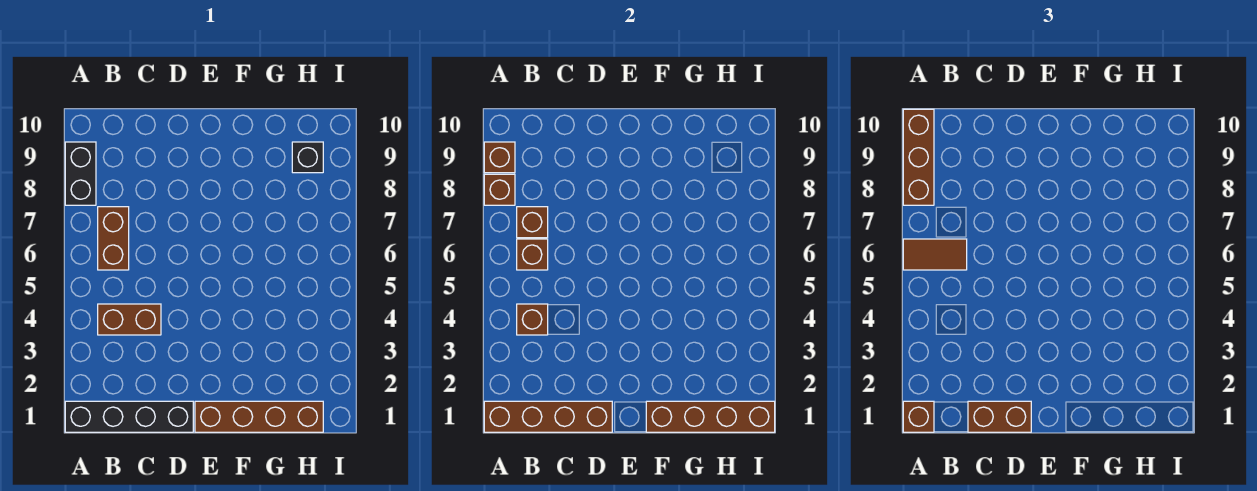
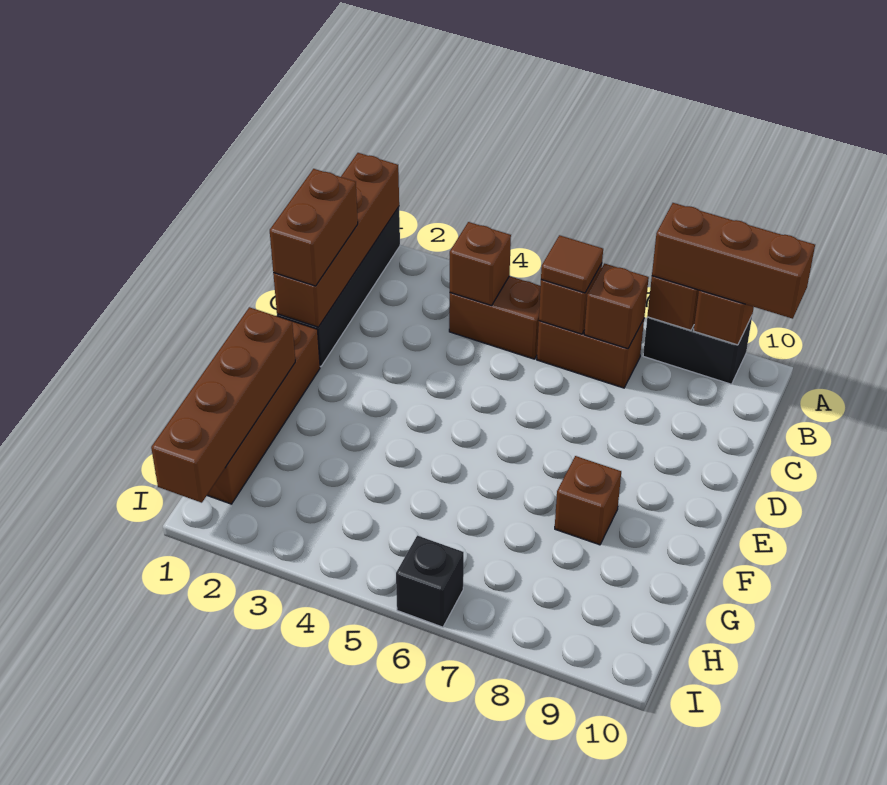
brown brick A1 level 3 -> brown brick F8 level 1
brown tile A6:B6 level 3 -> brown tile B6 level 3
brown brick B4:C4 level 1 -> brown brick B4:B5 level 1
black brick H9 level 1 -> black brick I6 level 1

